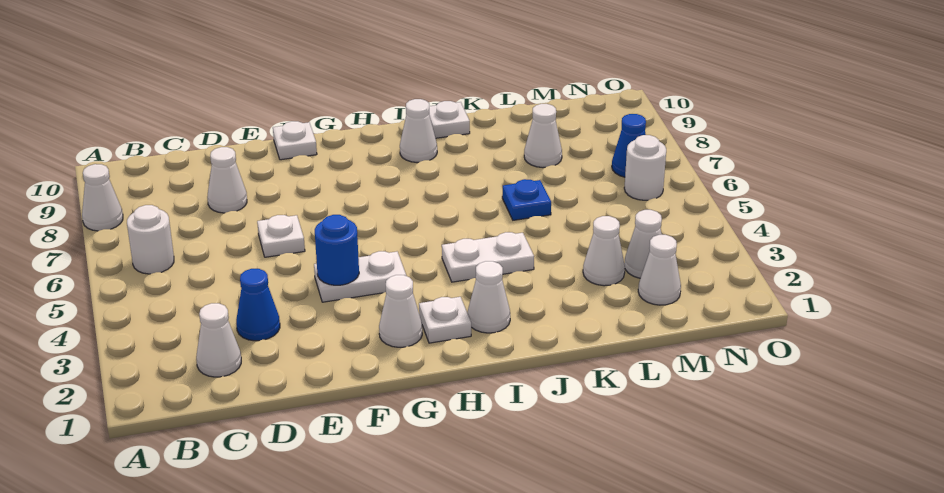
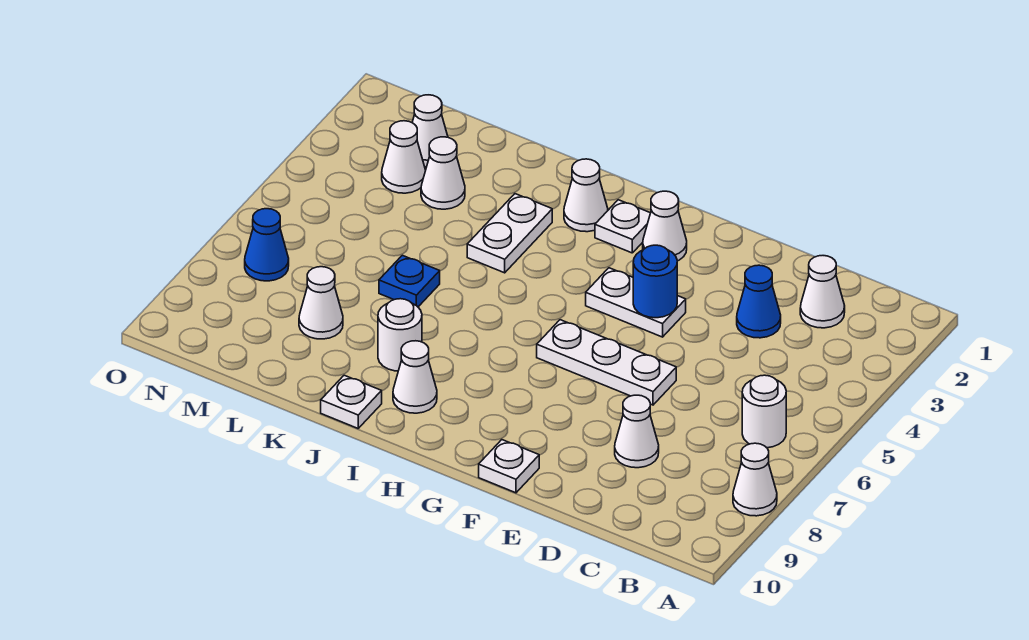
white plate E6 level 1 -> white plate E6:G6 level 1
white plate I4:J4 level 1 -> white plate J3:J4 level 1
white round brick N6 level 1 -> white round brick J8 level 1

